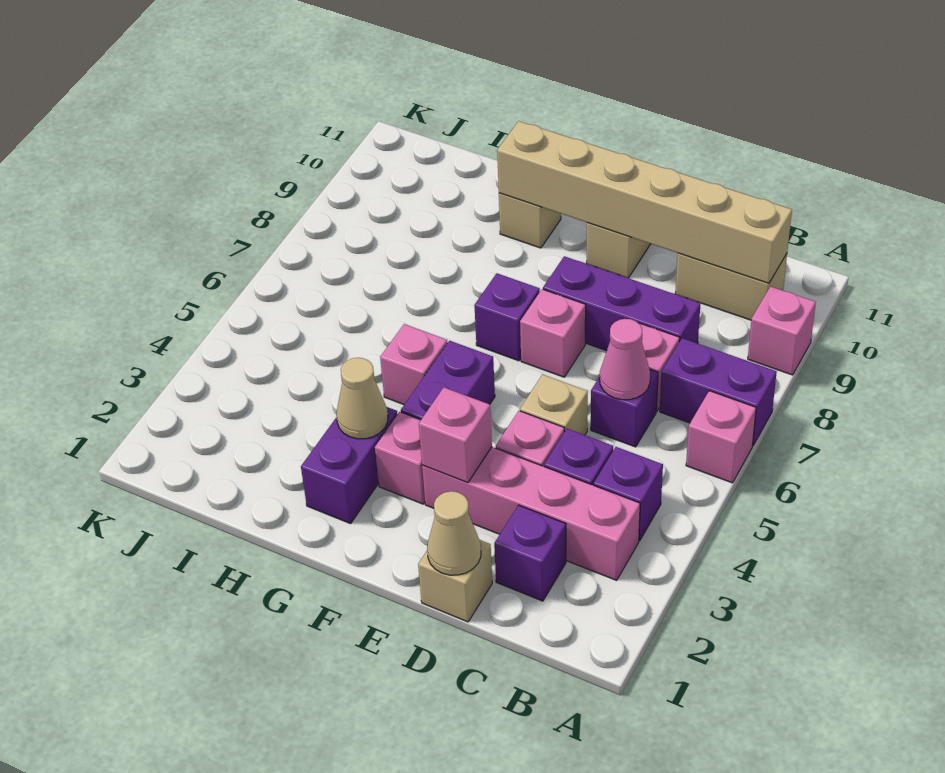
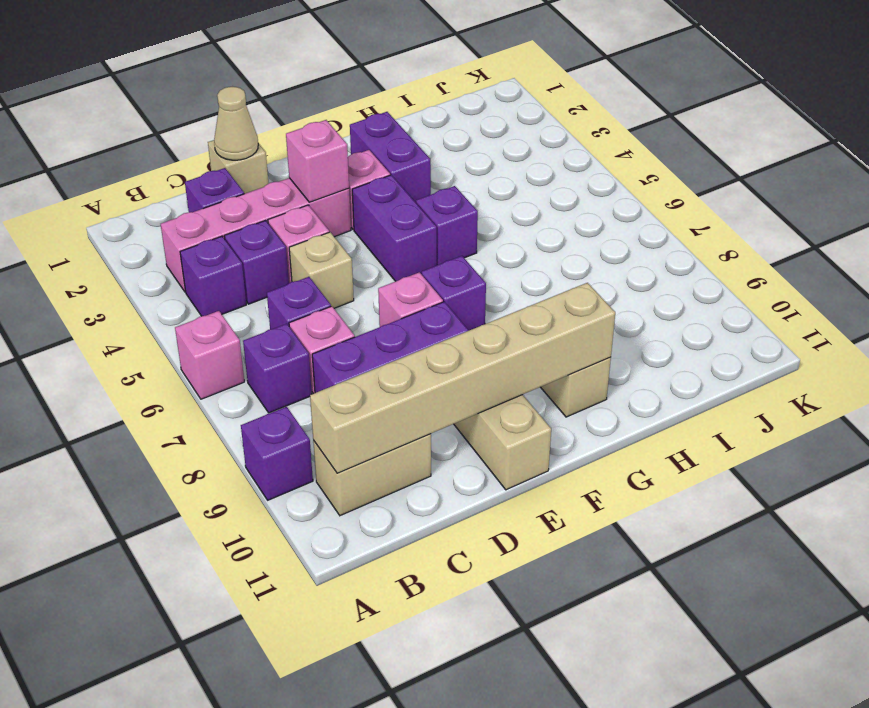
purple brick A7:B7 level 1 -> purple brick B7 level 1
pink brick A9 level 1 -> purple brick A9 level 1
pink cone C6 level 2 -> none
tan cone G3 level 2 -> none
pink brick G5 level 1 -> purple brick G5 level 1

